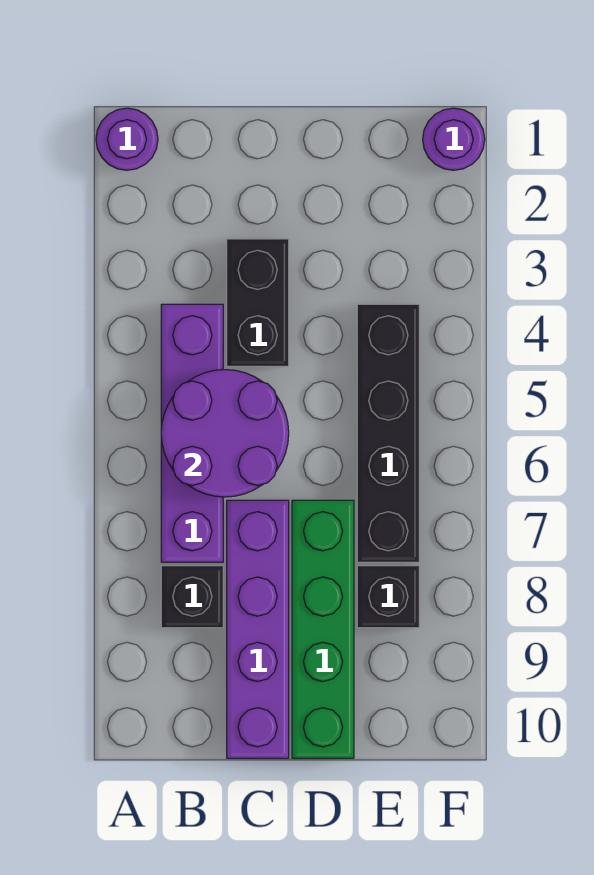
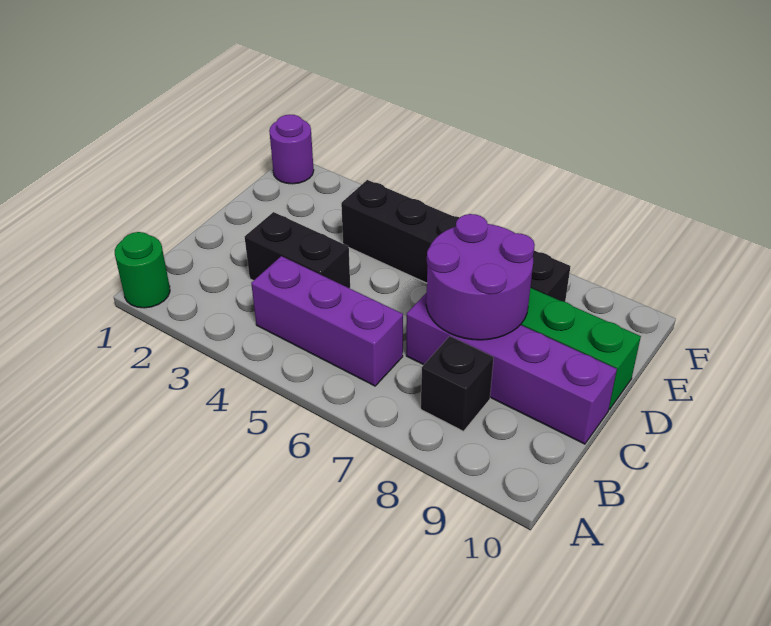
purple round brick A1 level 1 -> green round brick A1 level 1
purple brick B4:B7 level 1 -> purple brick B4:B6 level 1
purple round brick B5:C6 level 2 -> purple round brick C7:D8 level 2

